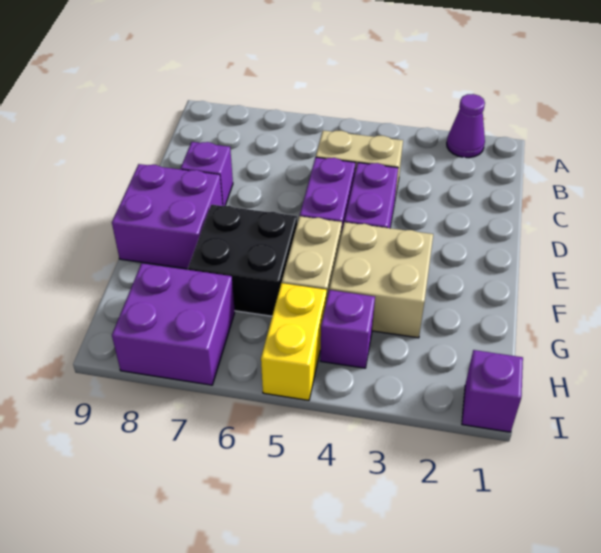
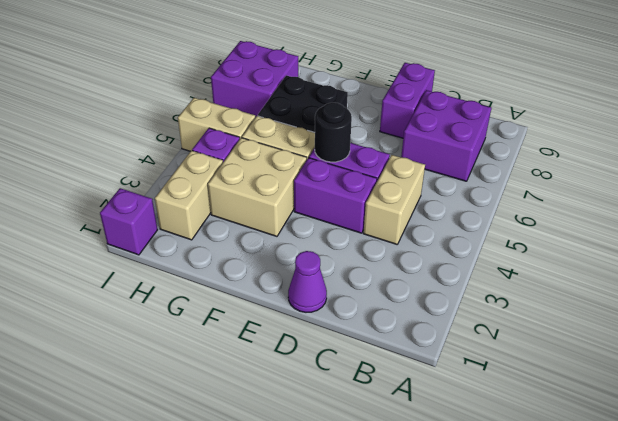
purple cone A2 level 1 -> purple cone D1 level 1
purple brick D8 level 1 -> purple brick D8:D9 level 1
none -> black round brick E5 level 2
purple brick E8:F9 level 1 -> purple brick B7:C8 level 1
none -> tan brick H2:H3 level 1
yellow brick H5:I5 level 1 -> tan brick H5:I5 level 1

